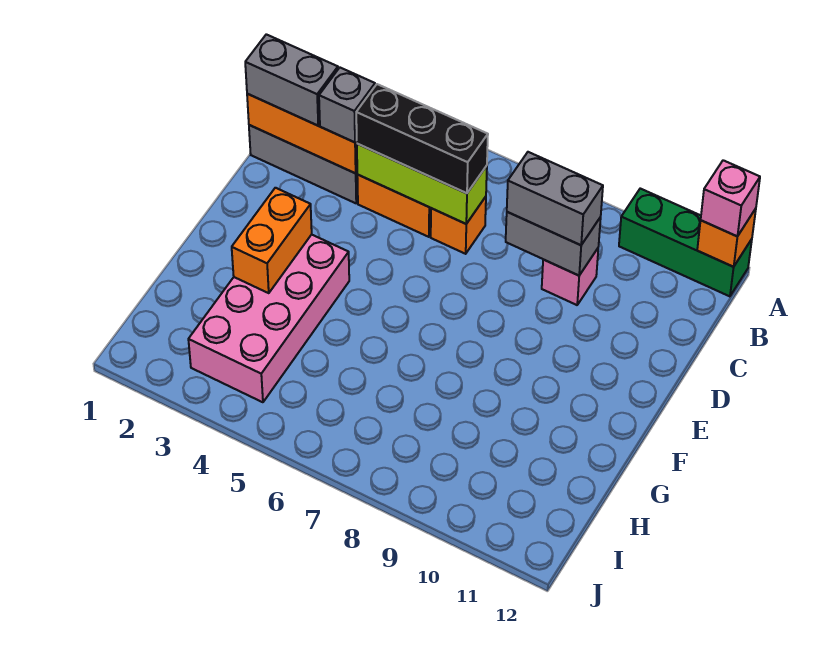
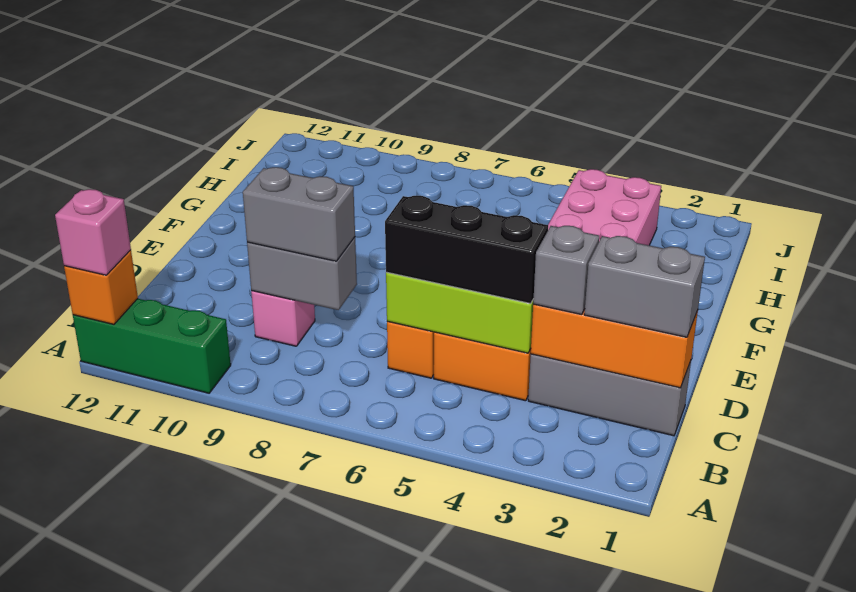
orange brick F3:G3 level 2 -> none

